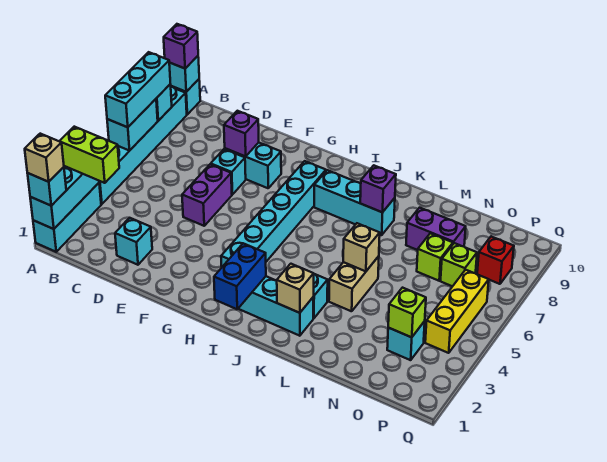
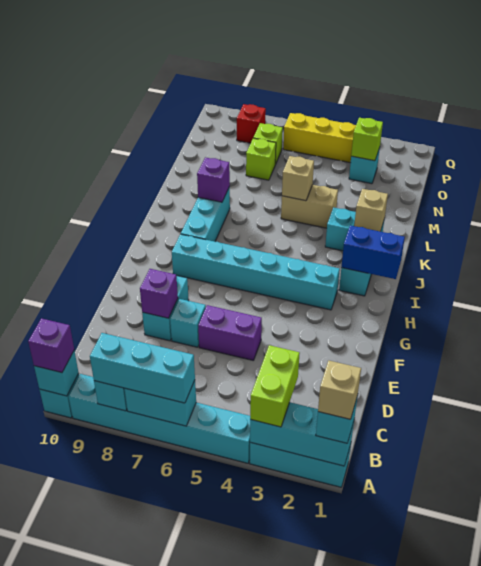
cyan brick D2 level 1 -> none
purple brick M8:N8 level 1 -> none

